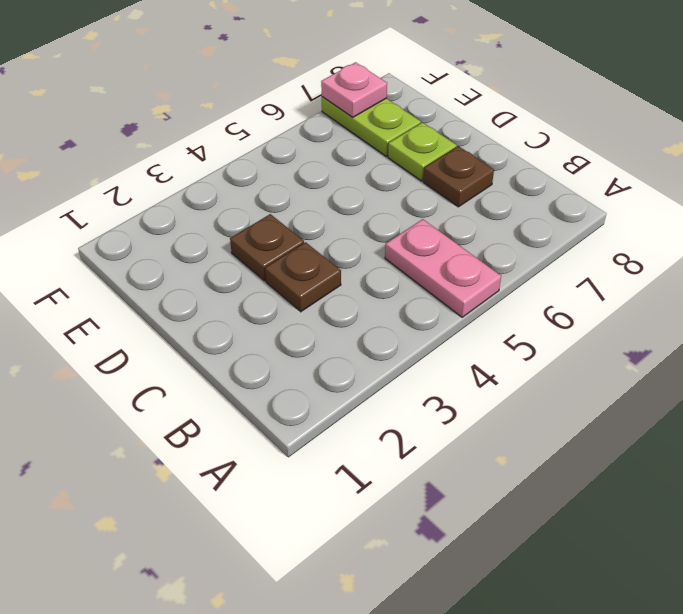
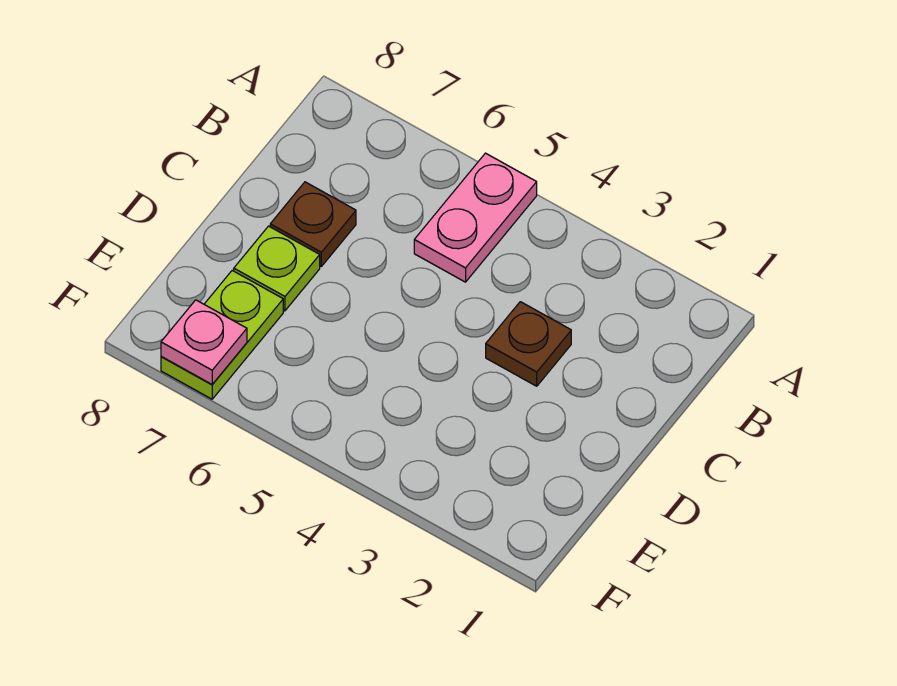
brown plate D3 level 1 -> none

